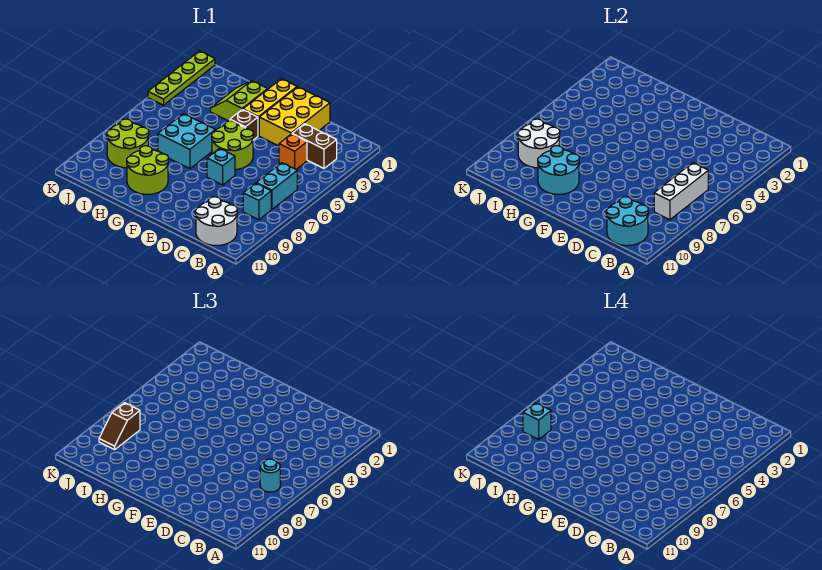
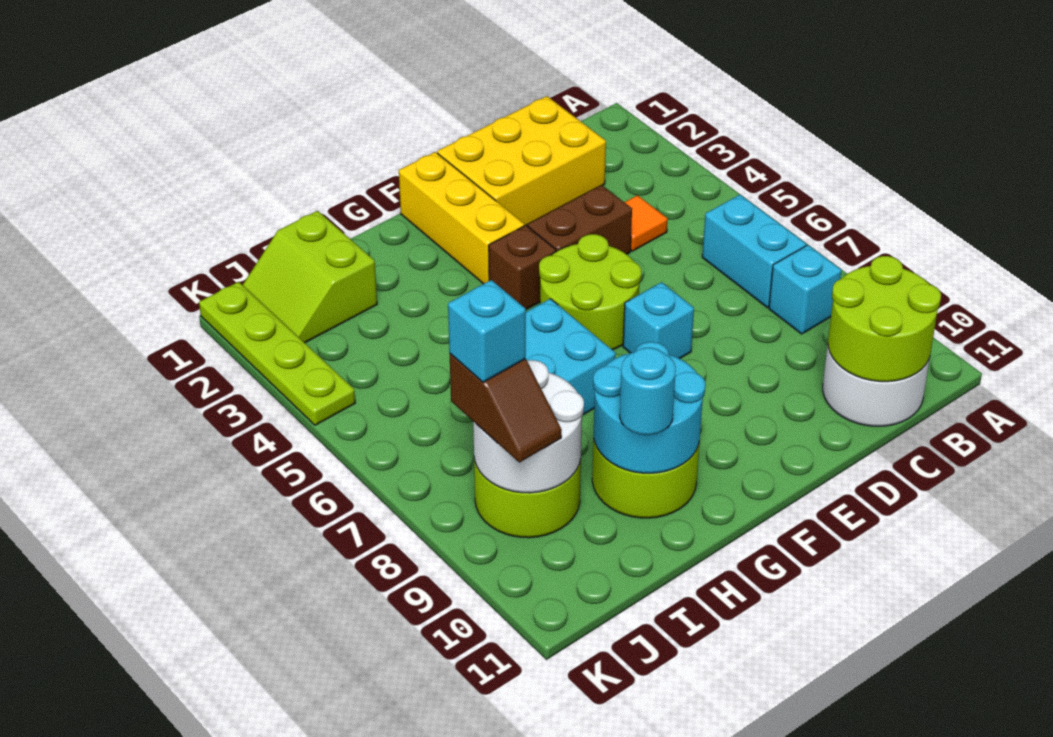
brown brick B3:C3 level 1 -> brown brick D4:E4 level 1
white brick B6:B8 level 2 -> none
cyan round brick B7 level 3 -> cyan round brick H10 level 3
cyan round brick B10:C11 level 2 -> lime round brick B10:C11 level 2
orange brick C4 level 1 -> orange tile C4 level 1
yellow brick D1:E3 level 1 -> yellow brick C1:E2 level 1
lime slope G2:H3 level 1 top G -> lime slope I1:J2 level 1 top I

